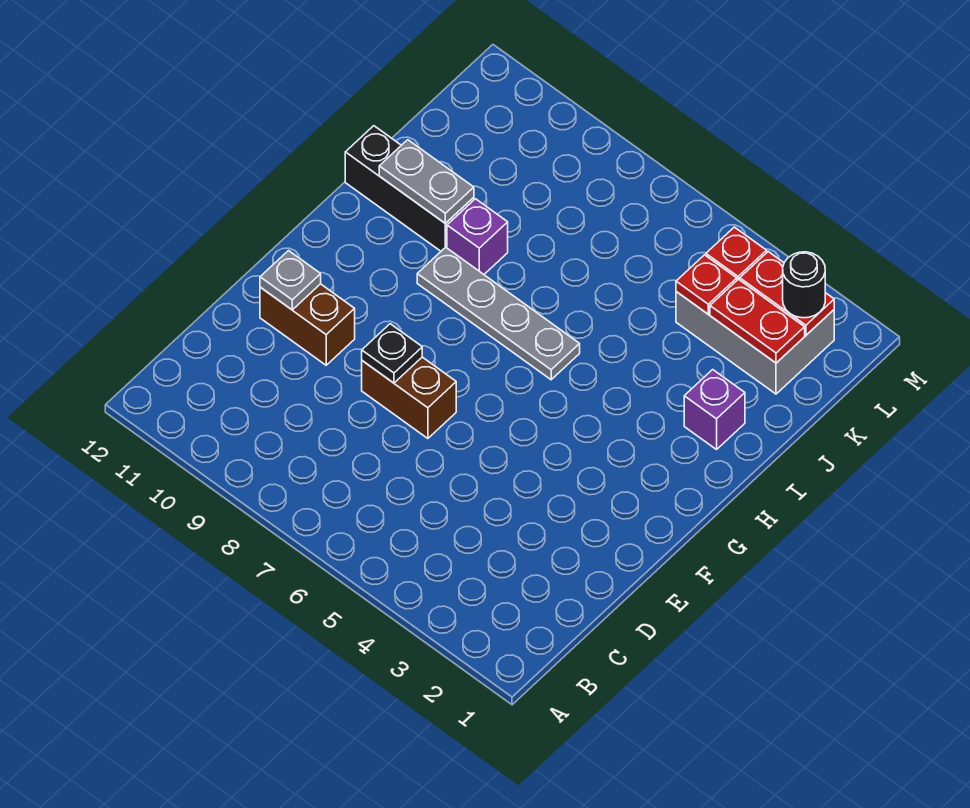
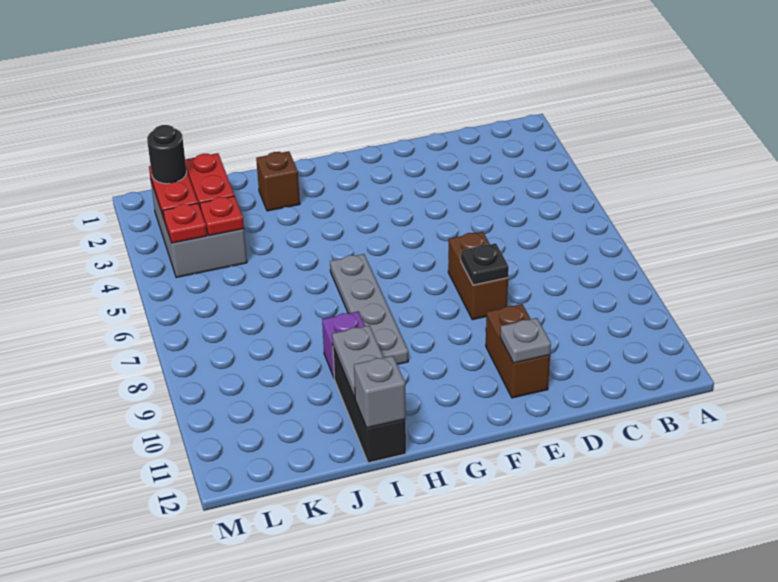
purple brick I2 level 1 -> brown brick I2 level 1
none -> grey brick I12 level 2

